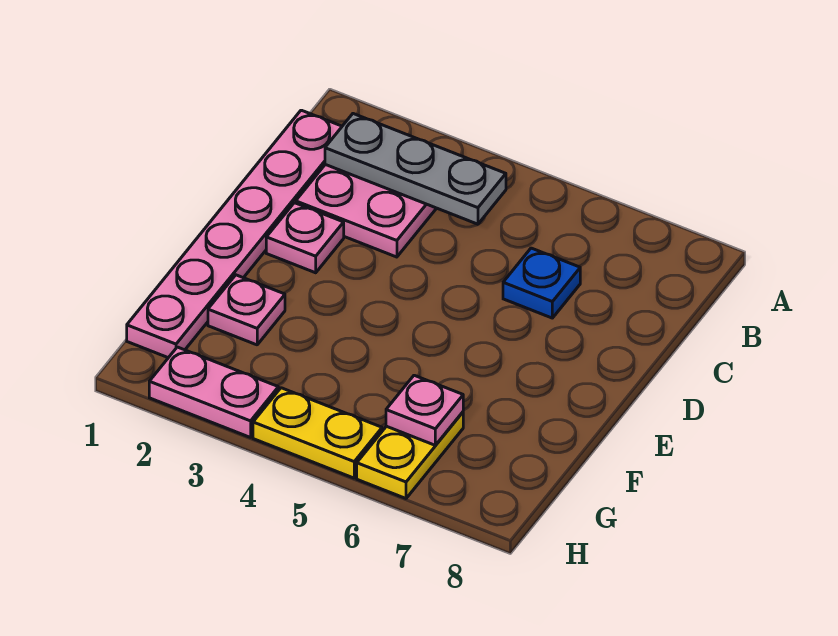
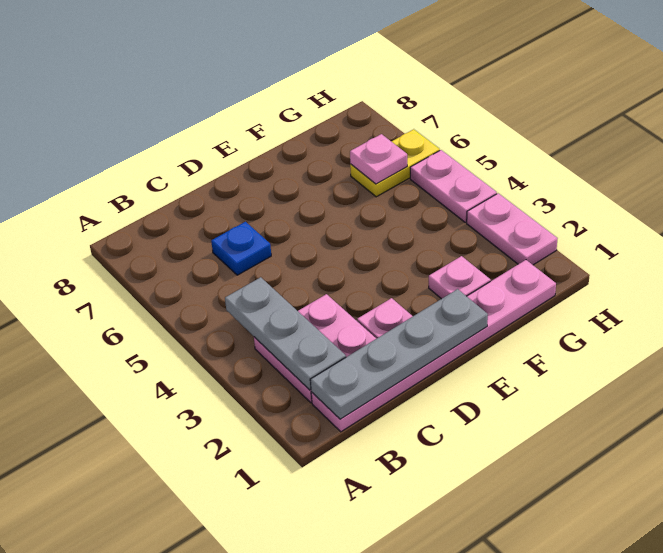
none -> grey plate B1:E1 level 2
yellow plate H4:H5 level 1 -> pink plate H4:H5 level 1

